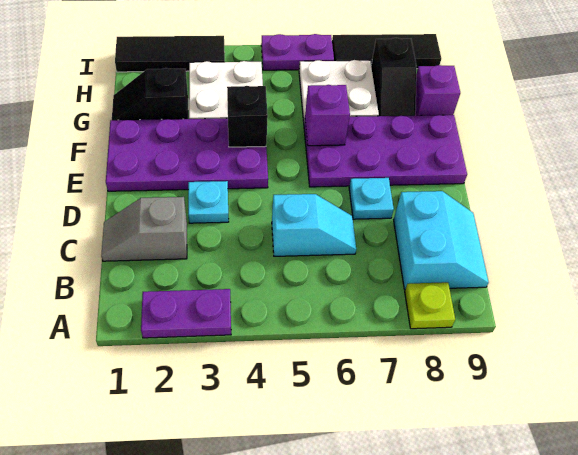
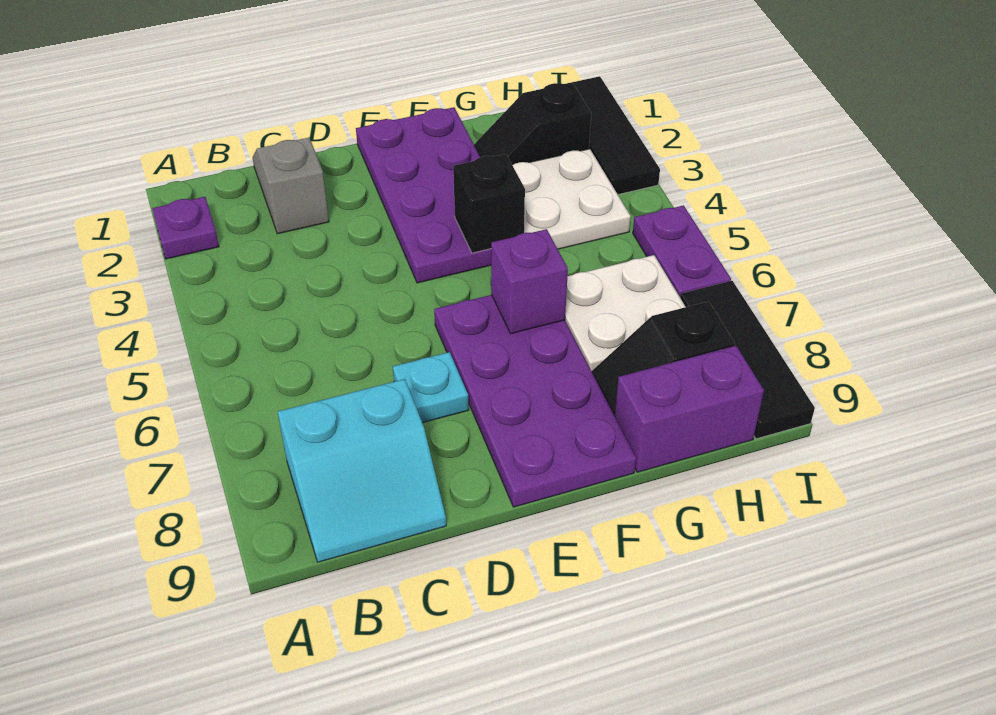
purple plate A2:A3 level 1 -> purple plate A2 level 1
lime plate A8 level 1 -> none
cyan slope C5:C6 level 1 top 5 -> none
cyan plate D3 level 1 -> none
black slope G1:G2 level 1 top 2 -> black slope G2:H2 level 1 top H
purple brick G9 level 1 -> purple brick G9:H9 level 1

